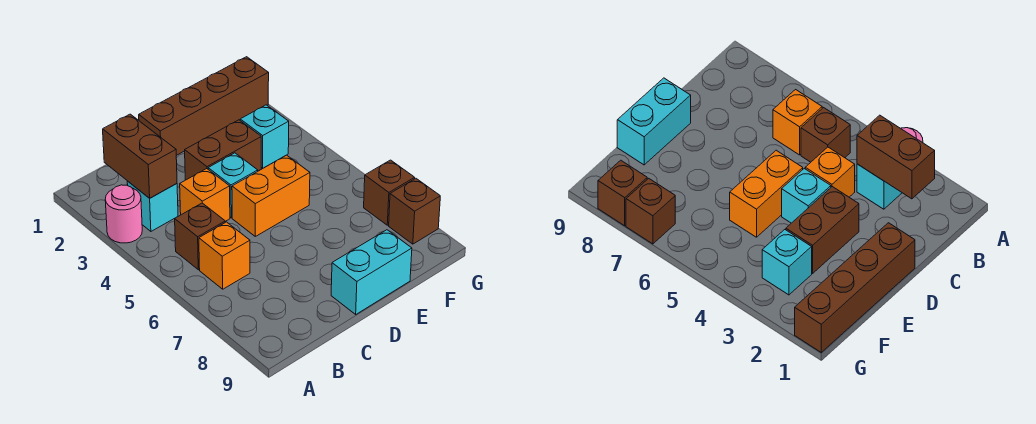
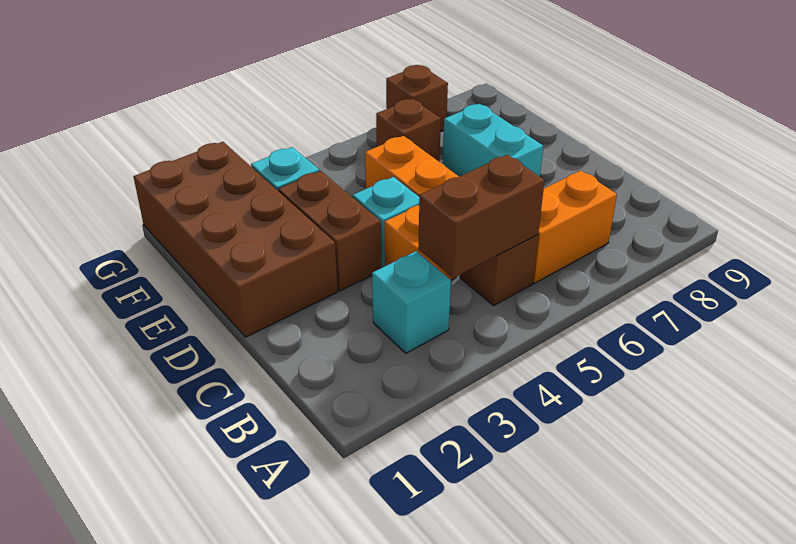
pink round brick A3 level 1 -> none
brown brick B2:B3 level 2 -> brown brick B4:B5 level 2
orange brick B6 level 1 -> orange brick B6:B7 level 1
brown brick D1:G1 level 1 -> brown brick D1:G2 level 1
cyan brick D9:E9 level 1 -> cyan brick D7:E7 level 1
brown brick G8 level 1 -> brown brick F6 level 1

